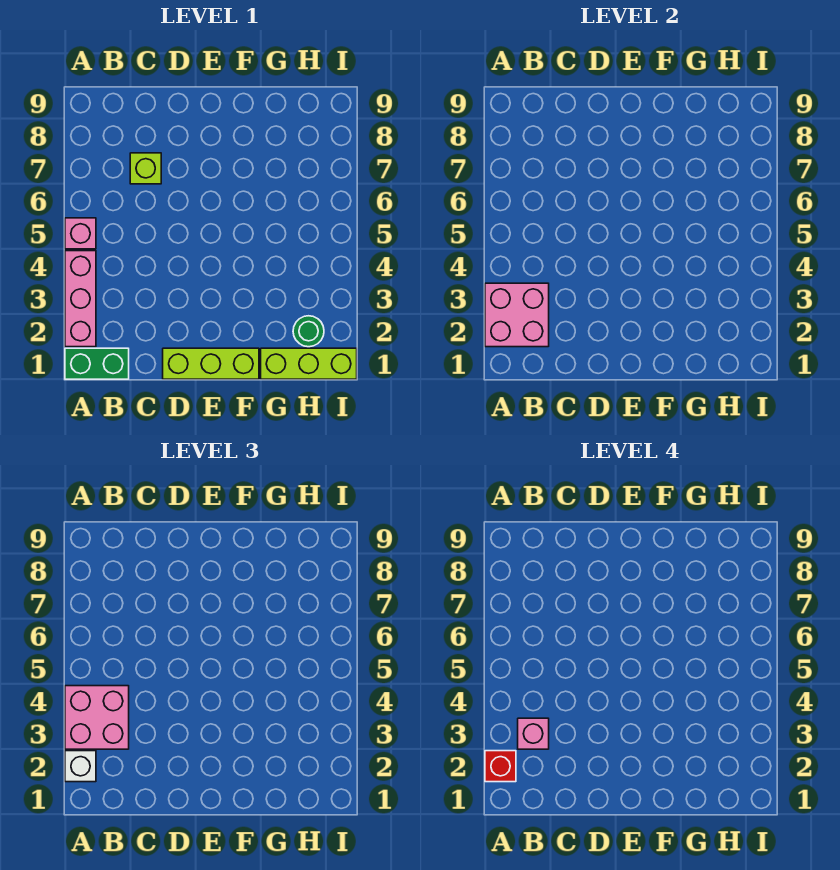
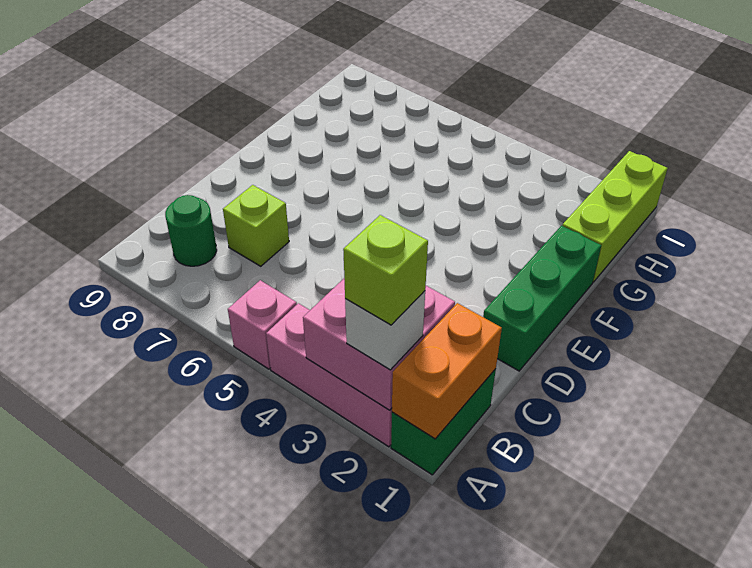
none -> orange brick A1:B1 level 2
red brick A2 level 4 -> lime brick A2 level 4
pink brick A3:B4 level 3 -> none
pink brick B3 level 4 -> none
lime brick D1:F1 level 1 -> green brick D1:F1 level 1
green round brick H2 level 1 -> green round brick B8 level 1

